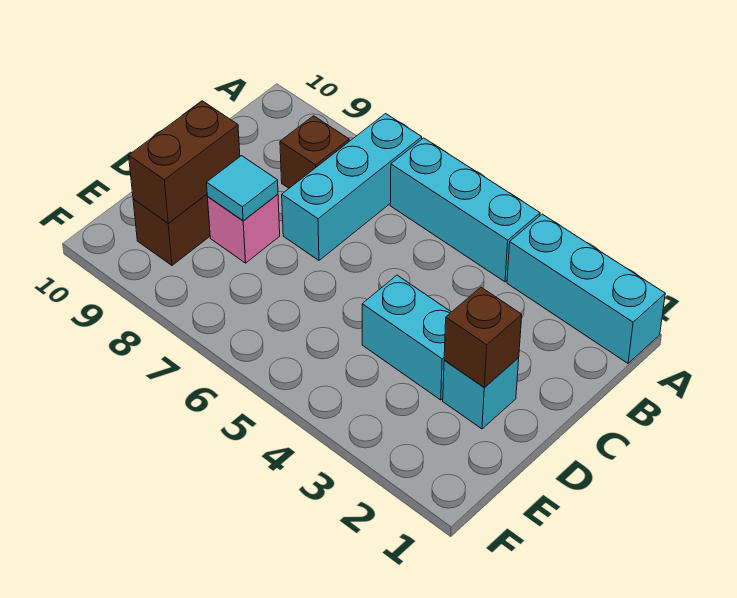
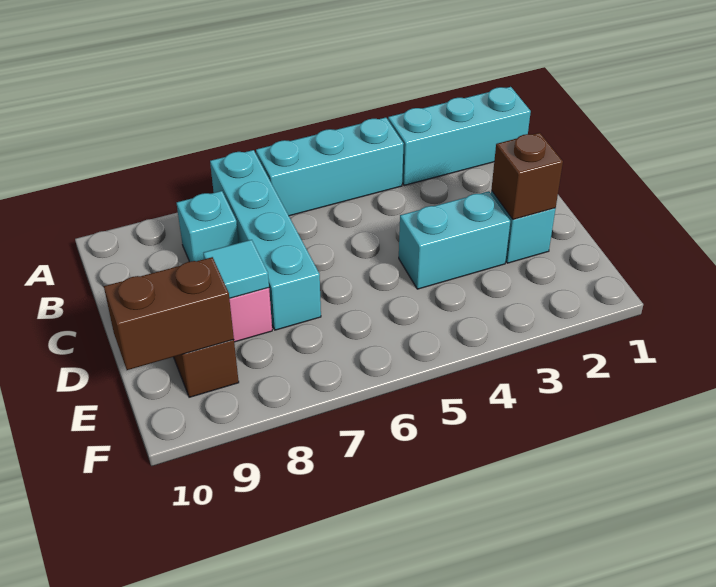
cyan brick A7:C7 level 1 -> cyan brick A7:D7 level 1
brown brick B8 level 1 -> cyan brick B8 level 1
brown brick D9:E9 level 2 -> brown brick E9:E10 level 2

